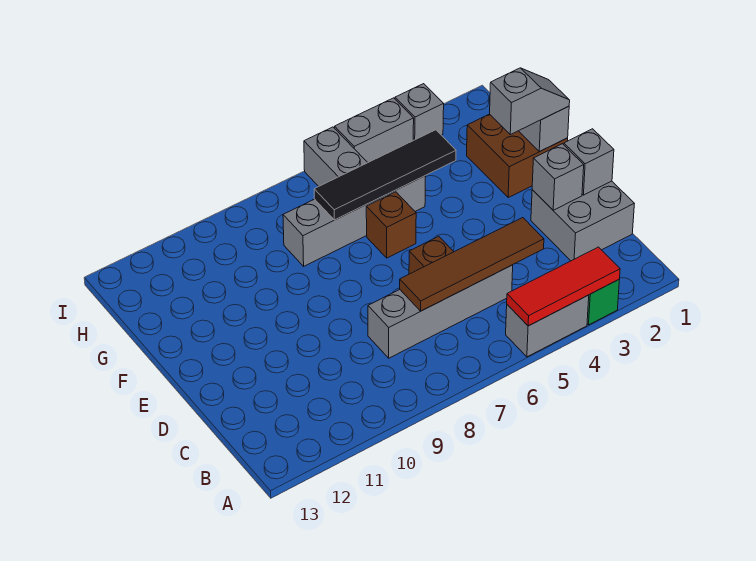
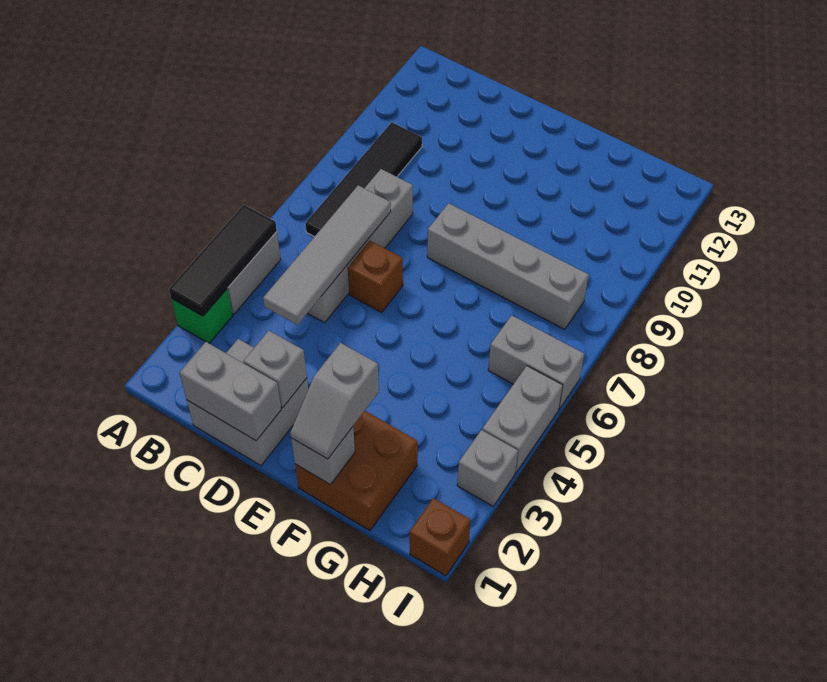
red tile A3:A5 level 2 -> black tile A3:A5 level 2
brown tile C4:C7 level 2 -> grey tile C4:C7 level 2
grey brick D1 level 2 -> grey brick C1:D1 level 2
brown brick F6 level 1 -> brown brick I1 level 1
black tile G4:G7 level 2 -> black tile B7:B10 level 1
grey brick G5:G8 level 1 -> grey brick E8:H8 level 1

